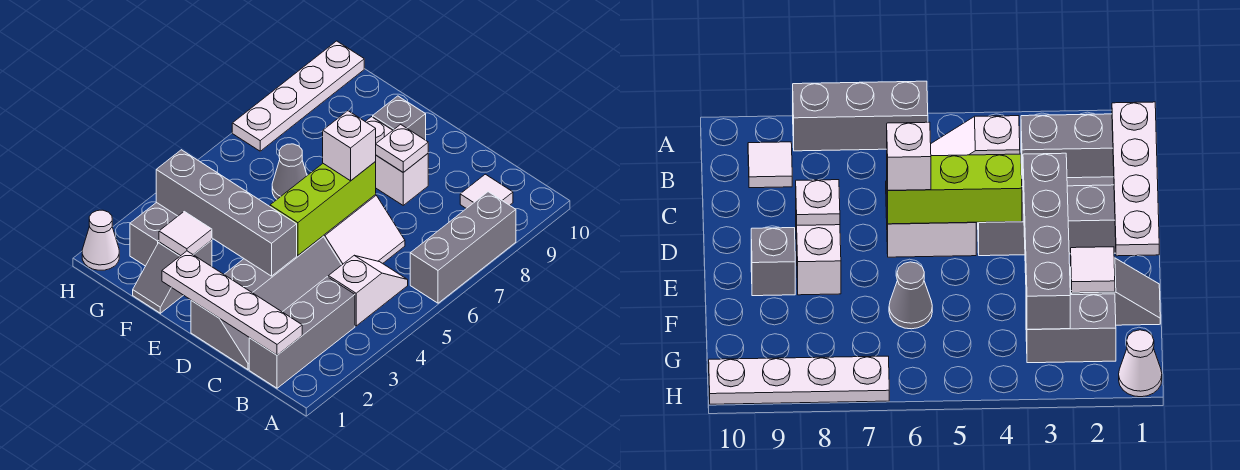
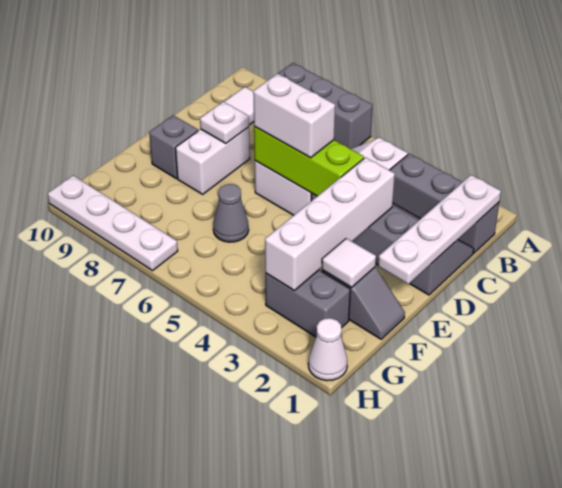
grey brick D3:G3 level 2 -> white brick D3:G3 level 2
white brick D6 level 3 -> white brick D5:D6 level 3

